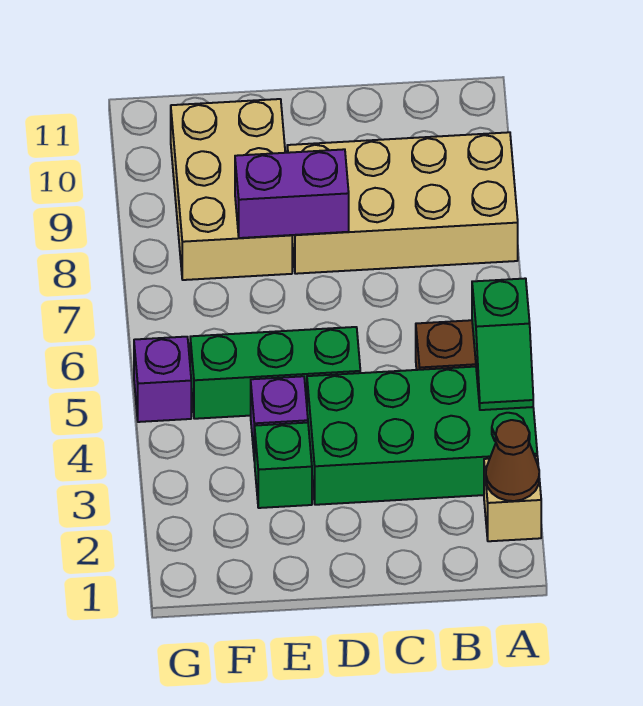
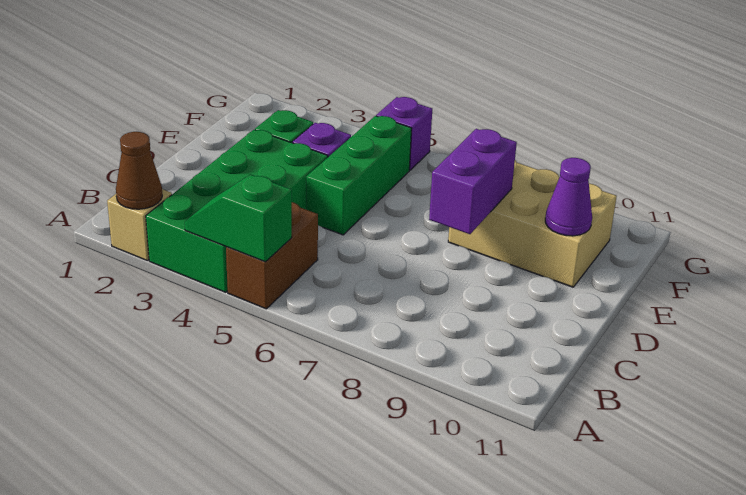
tan brick A8:D9 level 1 -> none
none -> purple cone E10 level 2

